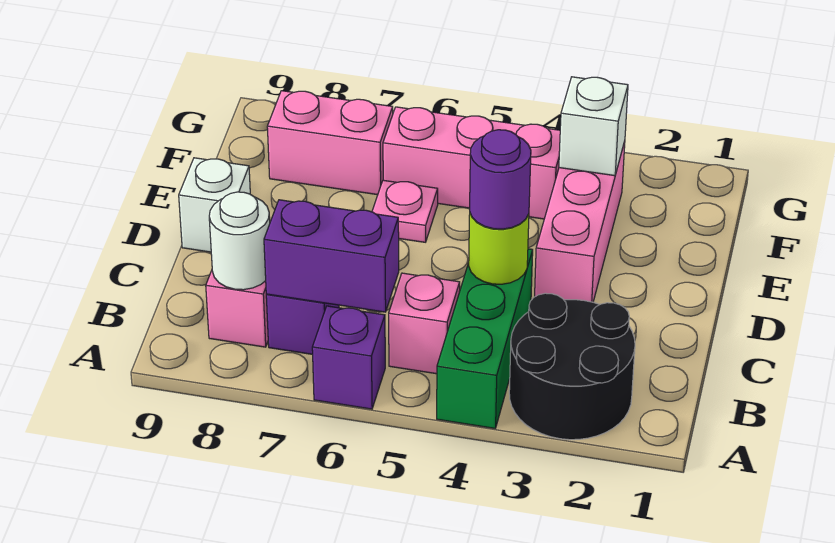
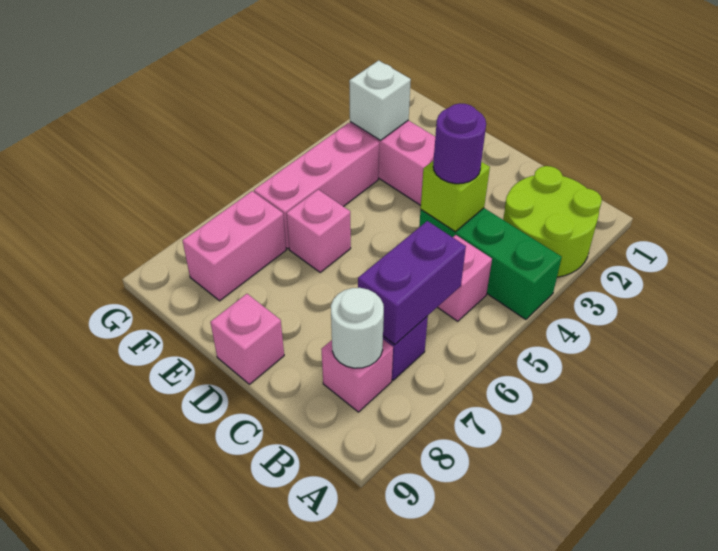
black round brick A2:B3 level 1 -> lime round brick A2:B3 level 1
purple brick A6 level 1 -> none
lime round brick C4 level 2 -> lime brick C4 level 2
white brick D9 level 1 -> pink brick D9 level 1
pink plate E6 level 1 -> pink brick E6 level 1

